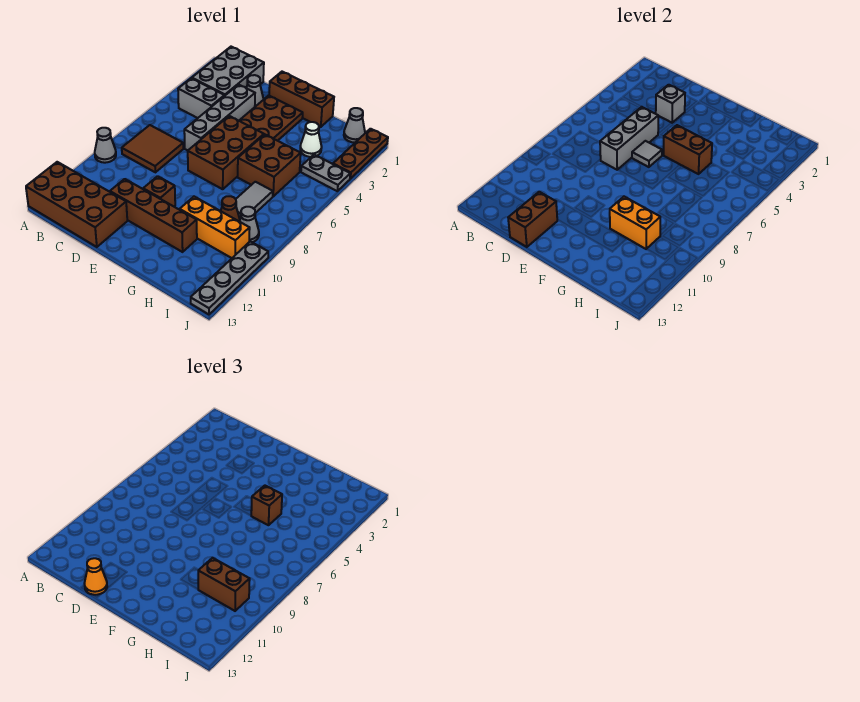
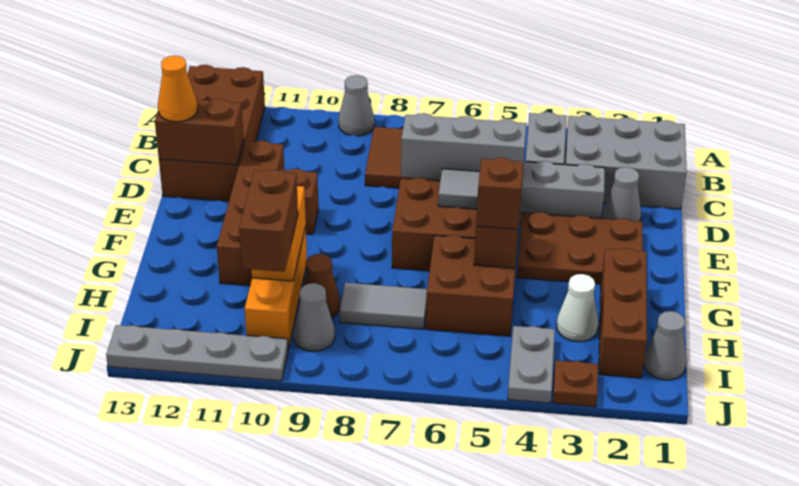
grey brick D3 level 2 -> none
brown brick E1:G1 level 1 -> brown brick G2:I2 level 1
brown plate J1:J3 level 1 -> brown plate J3 level 1

